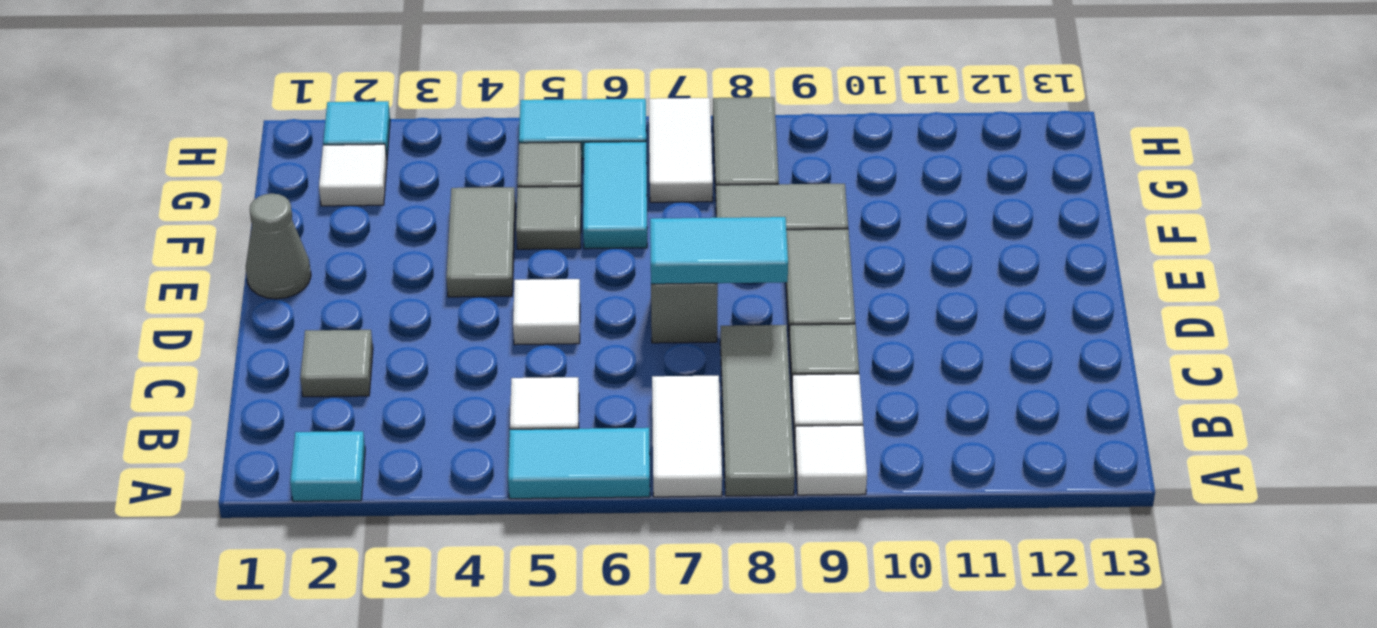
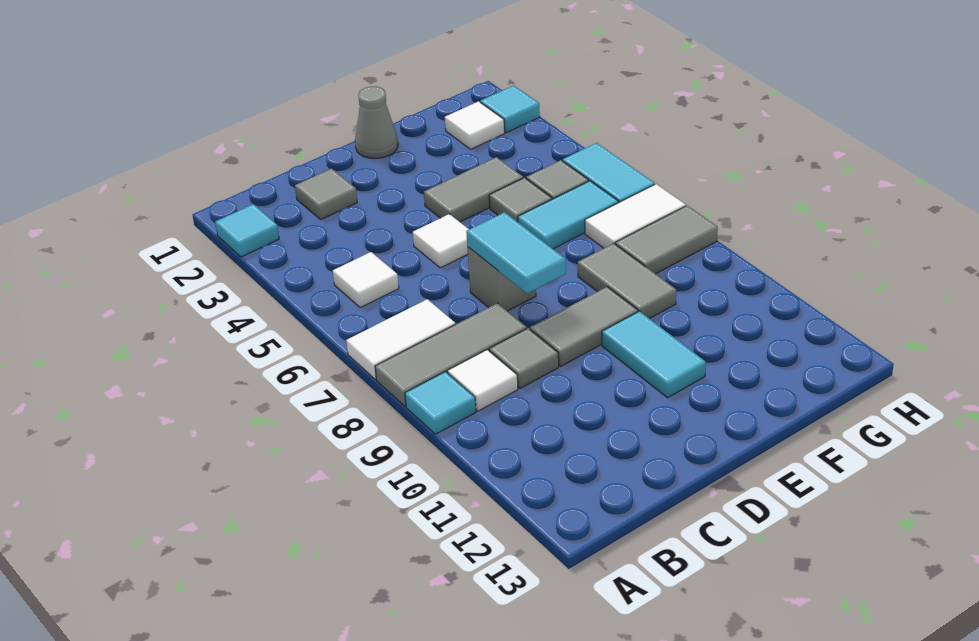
cyan tile A5:A6 level 1 -> cyan tile E10:E11 level 1
white tile A9 level 1 -> cyan tile A9 level 1

